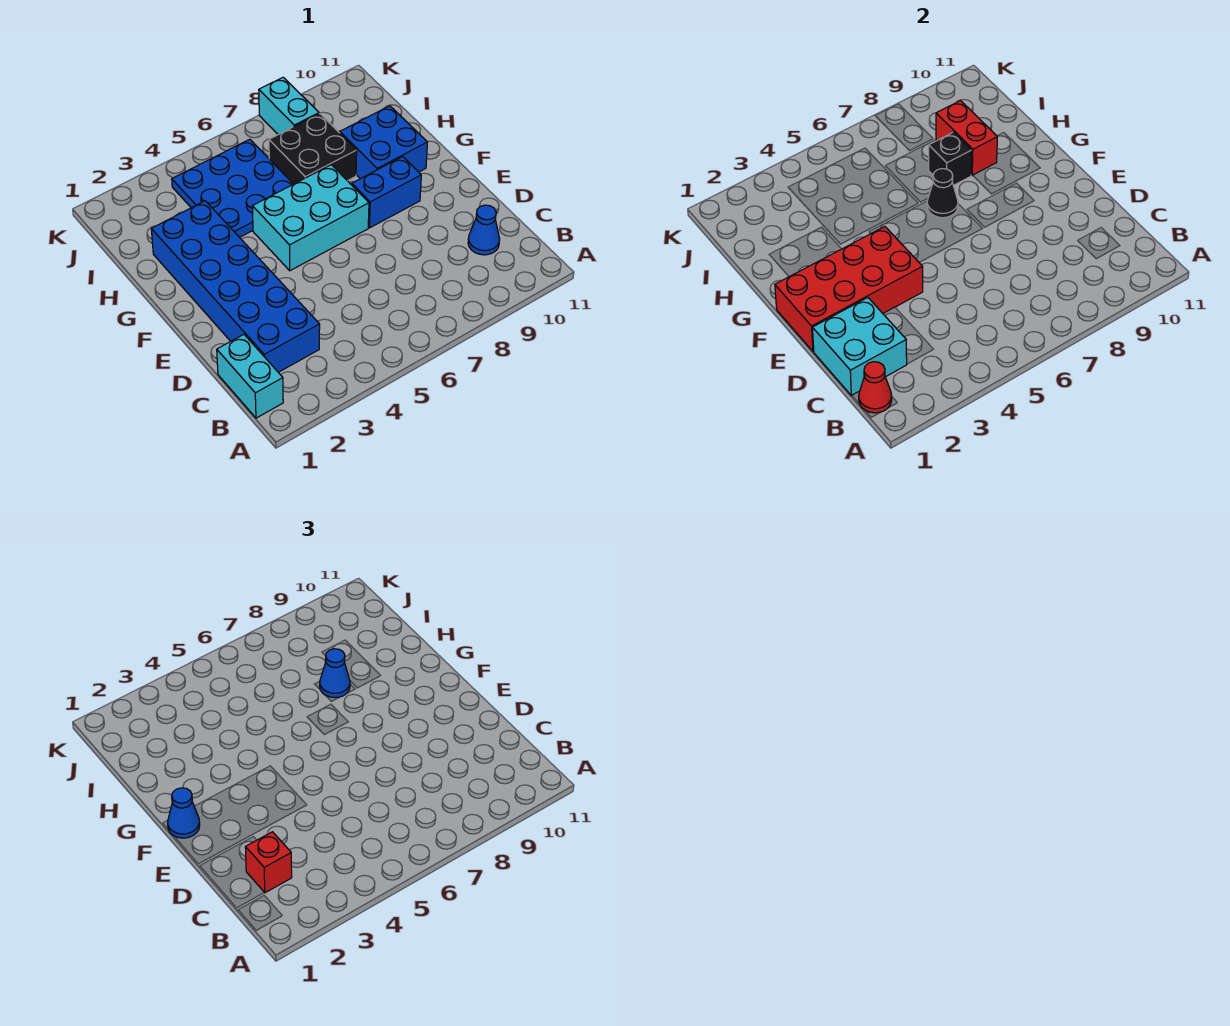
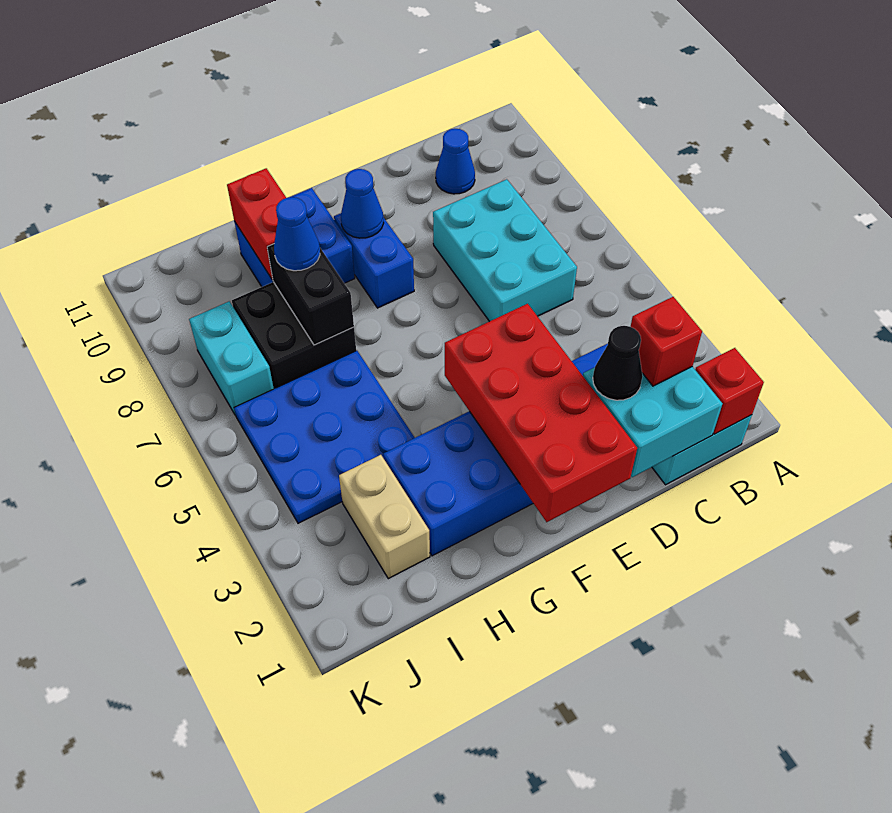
red cone B1 level 2 -> red brick B1 level 2
blue cone F1 level 3 -> blue cone F9 level 2
cyan brick F5:G7 level 1 -> cyan brick C6:D8 level 1
black cone G7 level 2 -> black cone D2 level 3
black brick H8 level 2 -> black brick H7:H8 level 2
red brick H9:I9 level 2 -> red brick H9:H10 level 2
none -> tan brick I2:I3 level 1
cyan brick J8:K8 level 1 -> cyan brick J7:J8 level 1

